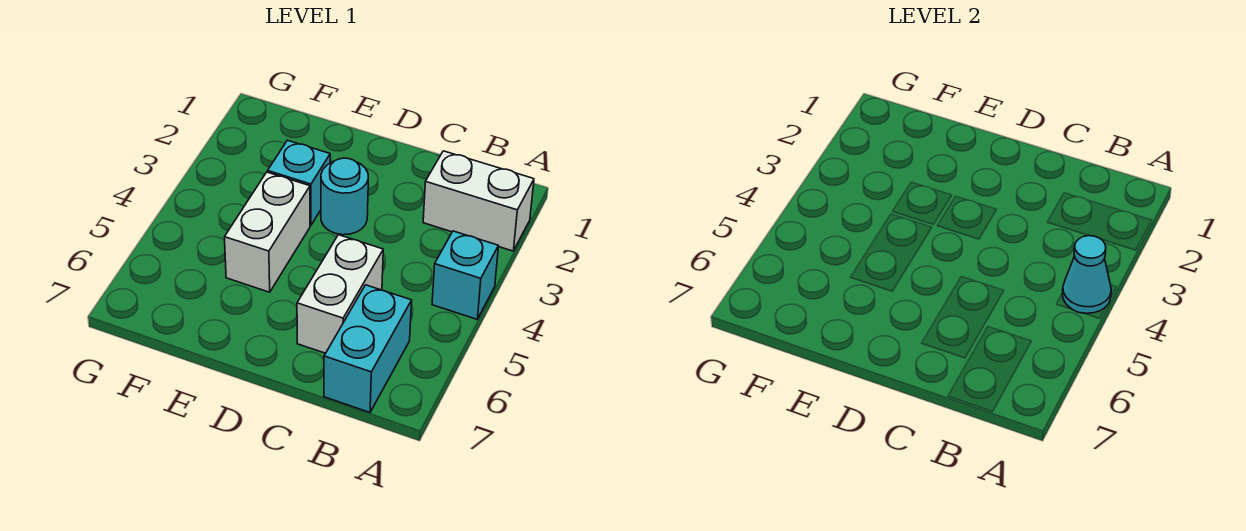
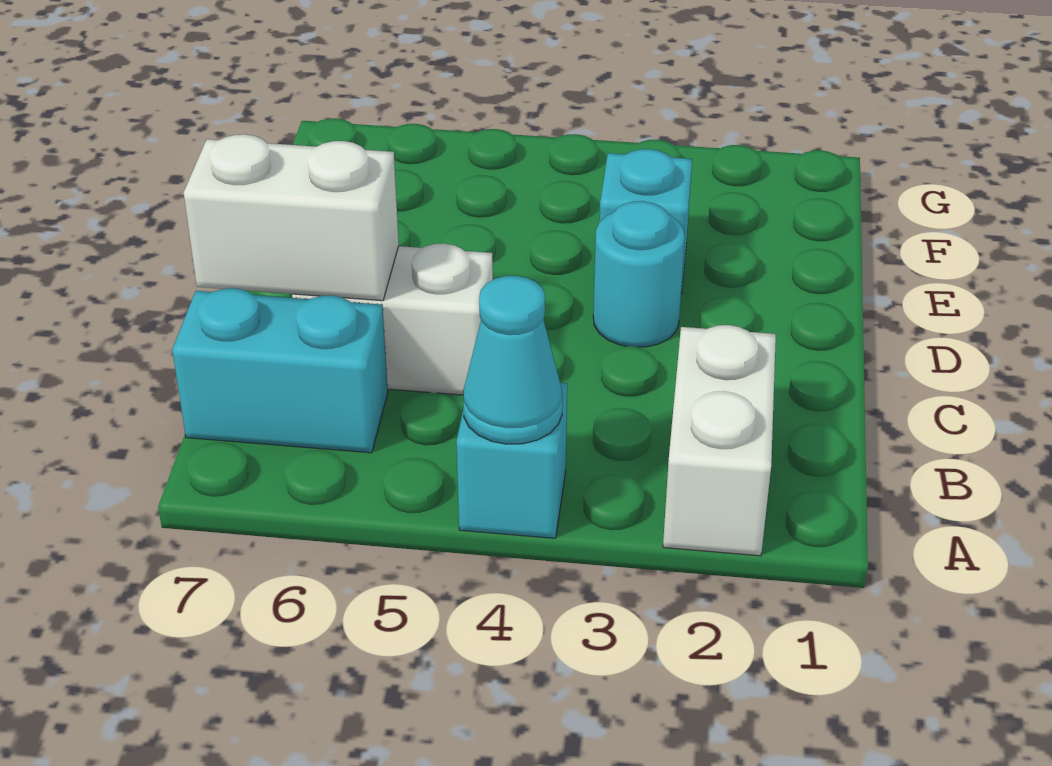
white brick E4:E5 level 1 -> white brick C6:C7 level 2

